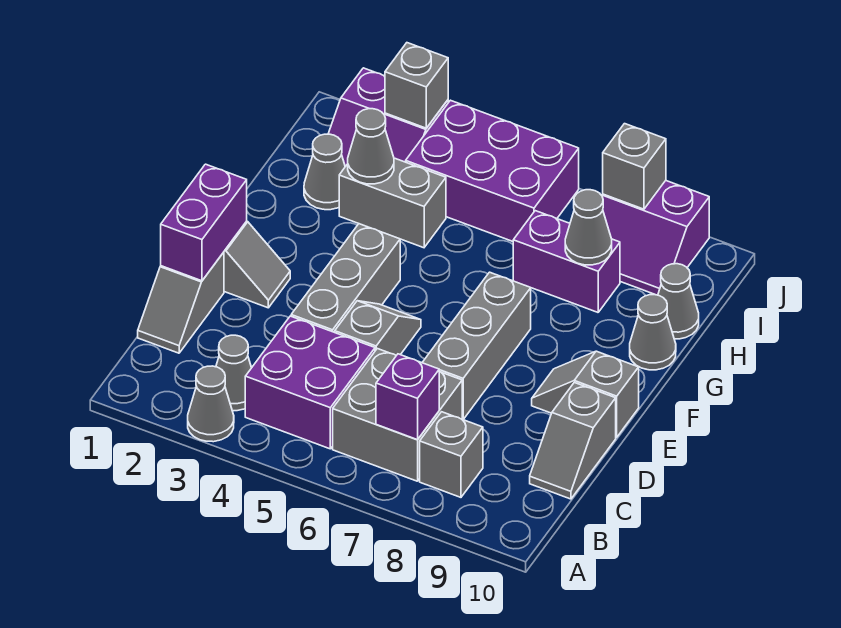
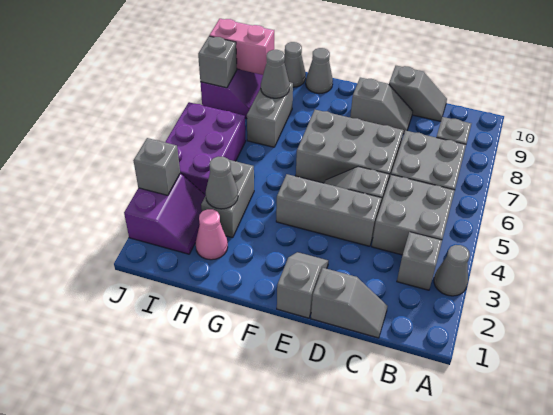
grey cone B3 level 1 -> grey brick B3 level 1
purple brick B4:C5 level 1 -> grey brick B4:C5 level 1
purple brick B7 level 2 -> none
purple brick D1:E1 level 2 -> none
grey brick D7:F7 level 1 -> grey brick D6:F7 level 1
grey slope E9:E10 level 1 top 10 -> grey slope D9:E9 level 1 top E
grey cone H2 level 1 -> pink cone H2 level 1
purple brick H7:H8 level 1 -> grey brick H7:H8 level 1
none -> pink brick I9:J9 level 2

